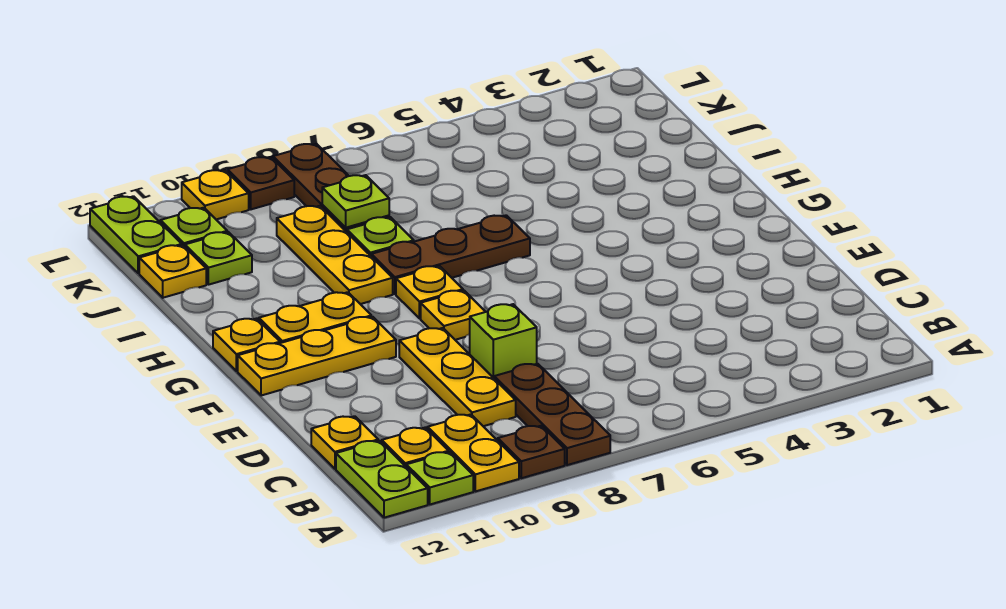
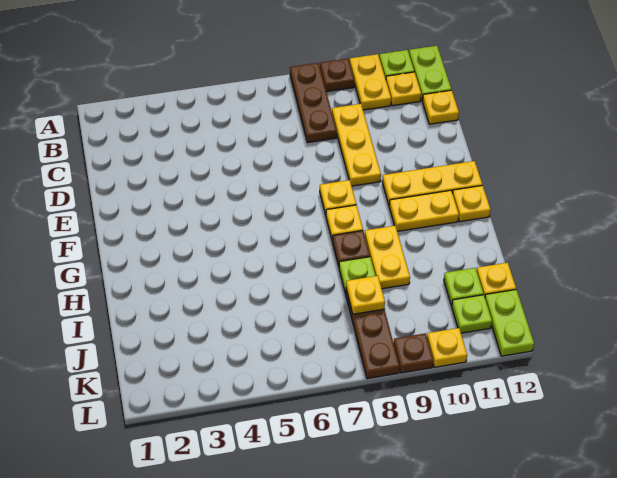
lime brick D8 level 1 -> none
brown plate H6:H8 level 1 -> brown plate H8 level 1
yellow plate H9:J9 level 1 -> yellow plate H9:I9 level 1
lime plate J8 level 2 -> yellow plate J8 level 2

